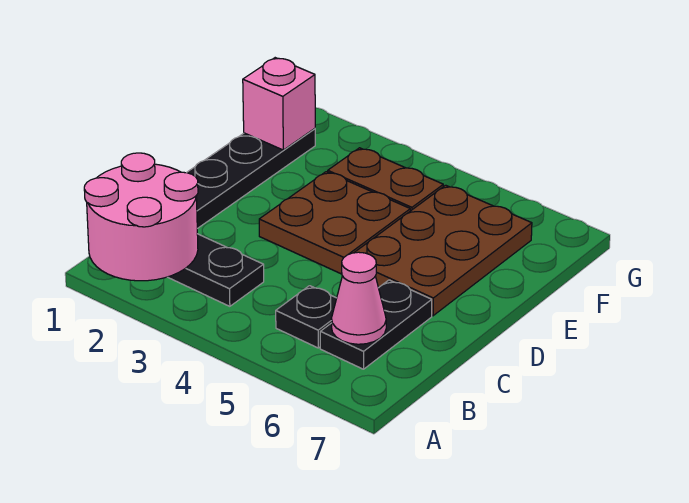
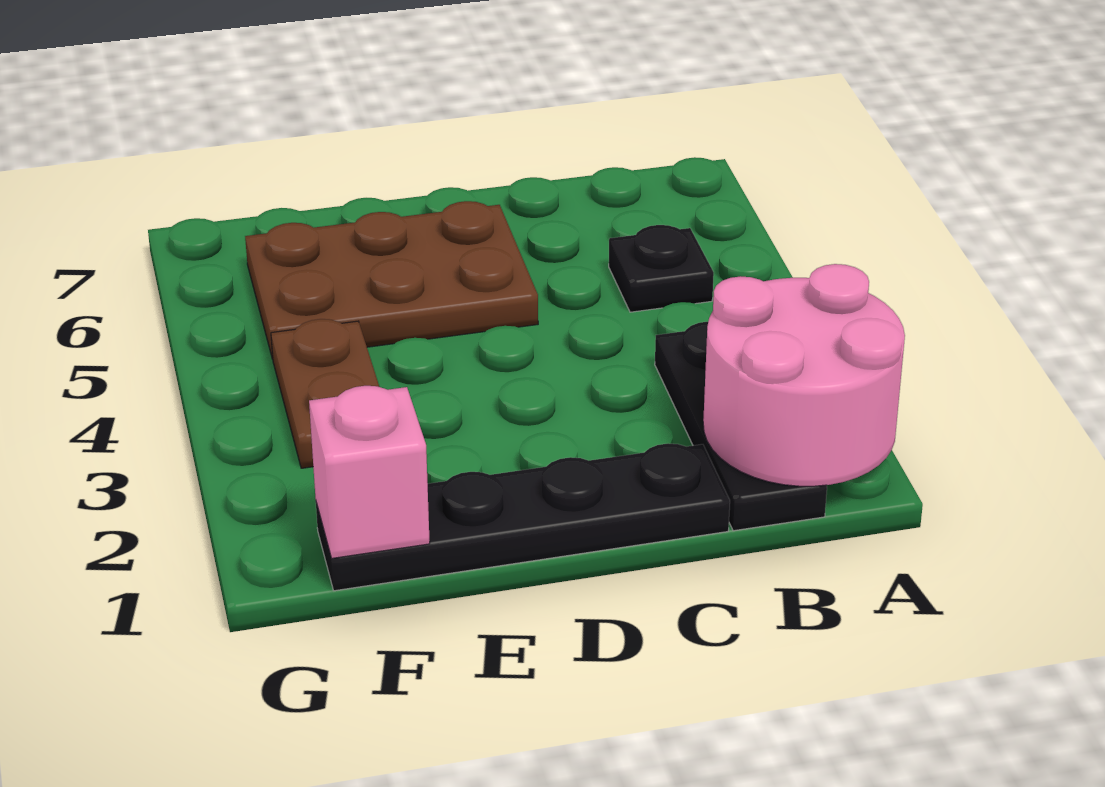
black plate B6:C6 level 1 -> none
pink cone B6 level 2 -> none
brown plate D3:E4 level 1 -> none

